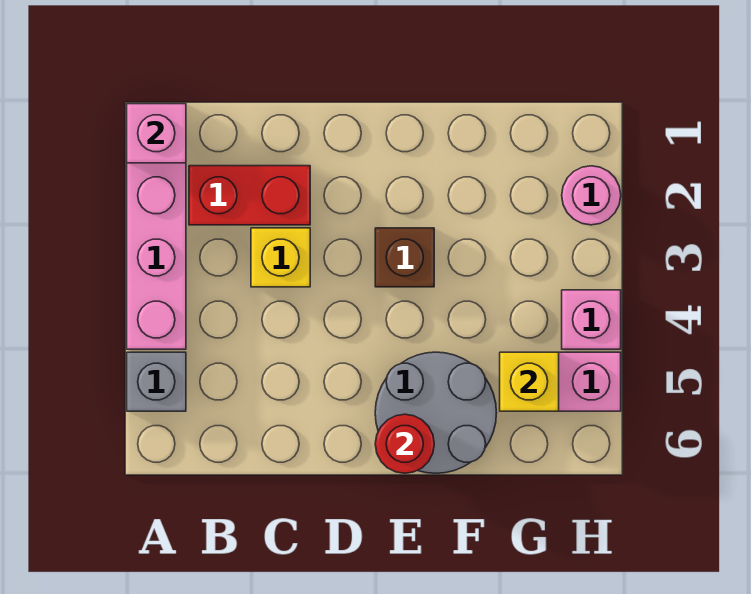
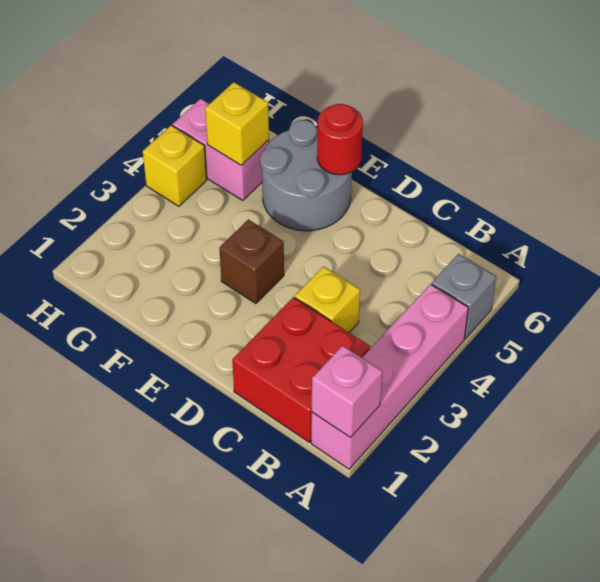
red brick B2:C2 level 1 -> red brick B1:C2 level 1
pink round brick H2 level 1 -> none
pink brick H4 level 1 -> yellow brick H4 level 1

